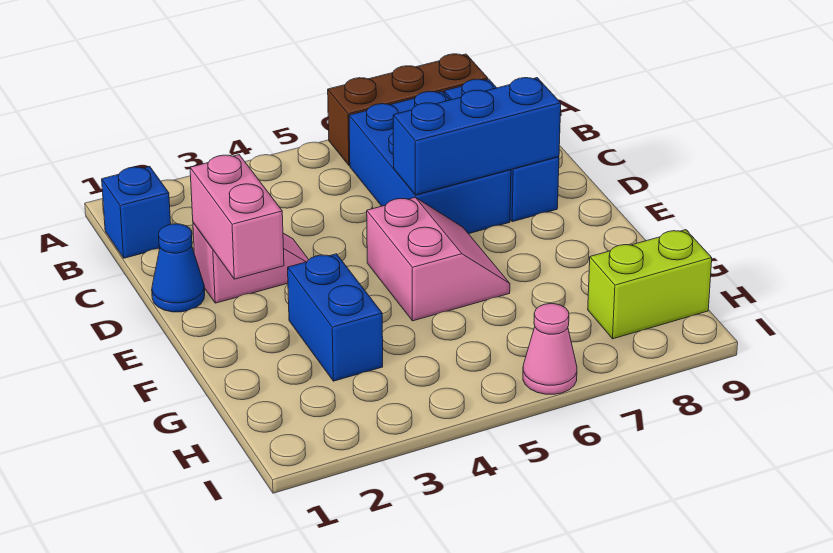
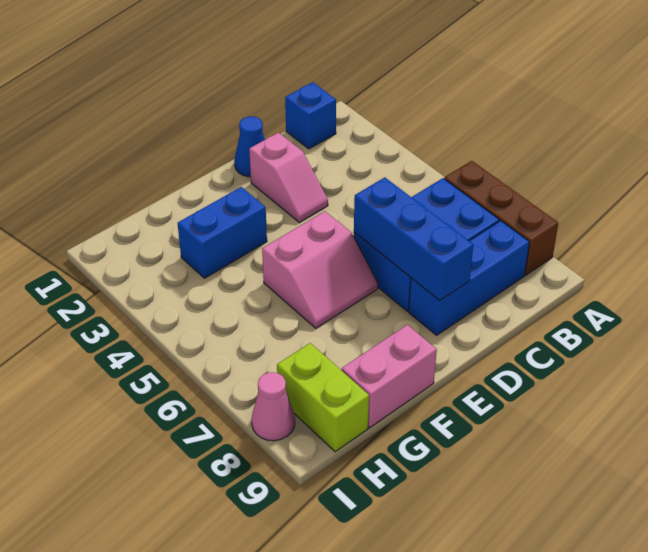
pink brick D2:E2 level 2 -> pink brick F9:G9 level 1
pink cone I6 level 1 -> pink cone I8 level 1

